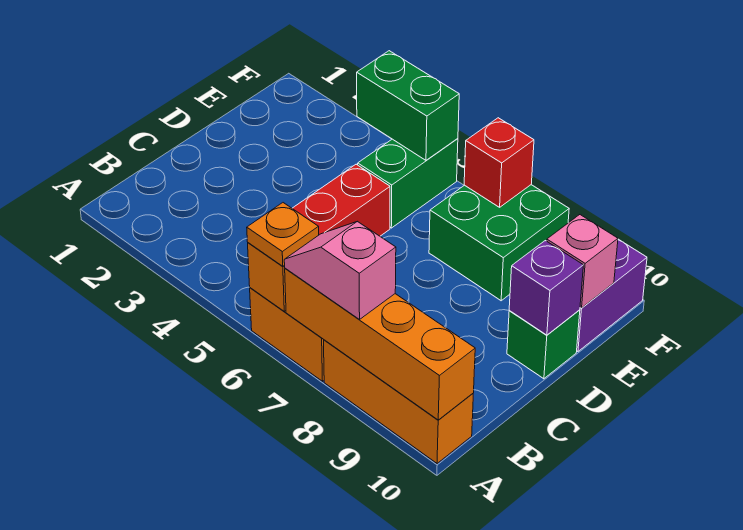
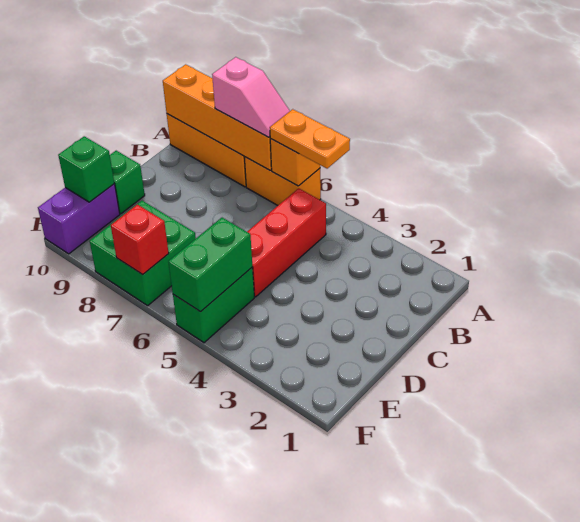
orange plate A6 level 3 -> orange plate A5:A6 level 3
purple brick D10 level 2 -> none
pink brick E10 level 2 -> green brick E10 level 2
green brick F4:F5 level 2 -> green brick E5:F5 level 2

